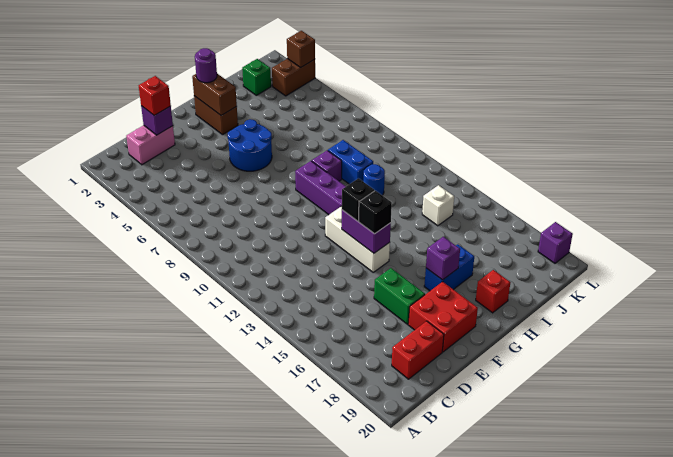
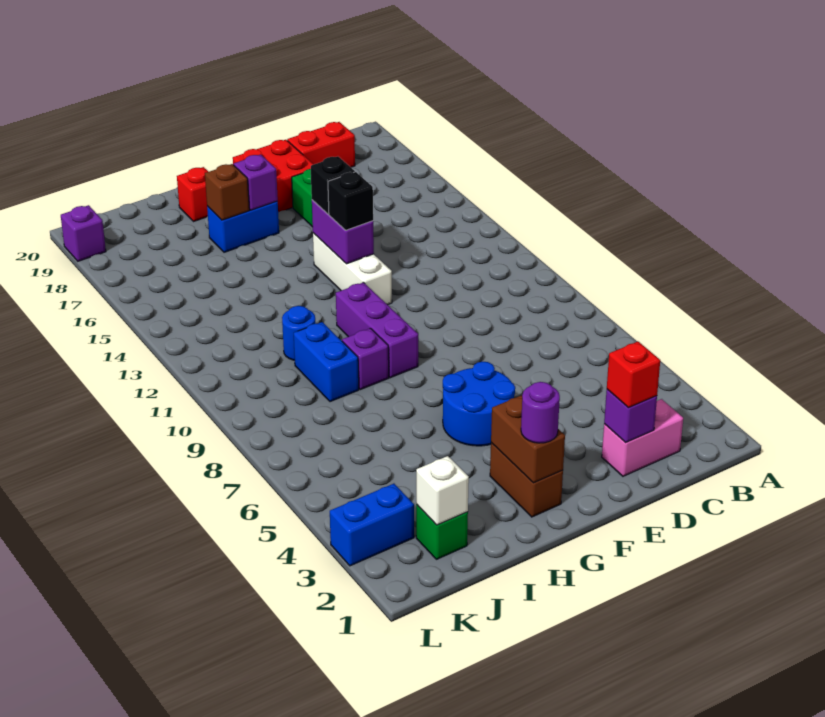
white brick J14 level 1 -> white brick J2 level 2
brown brick K3:L3 level 1 -> blue brick K3:L3 level 1
brown brick L3 level 2 -> brown brick H17 level 2

